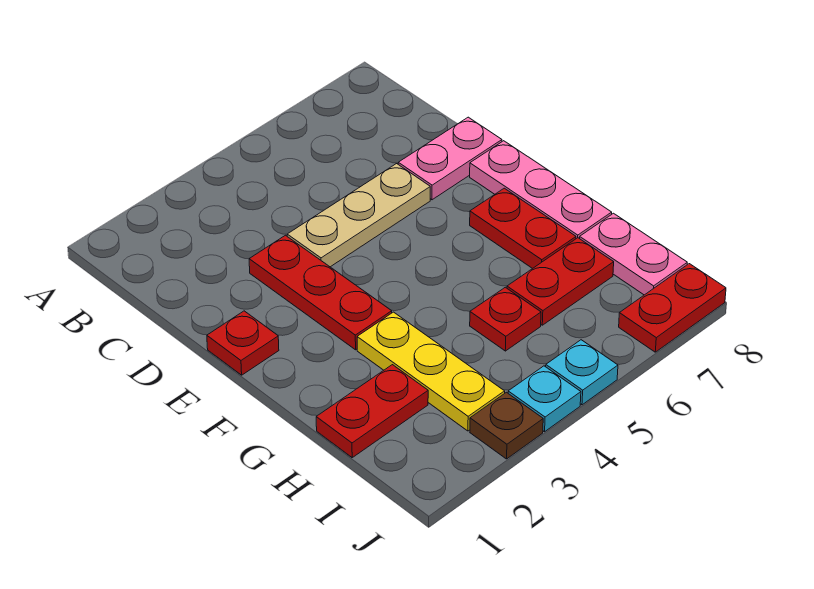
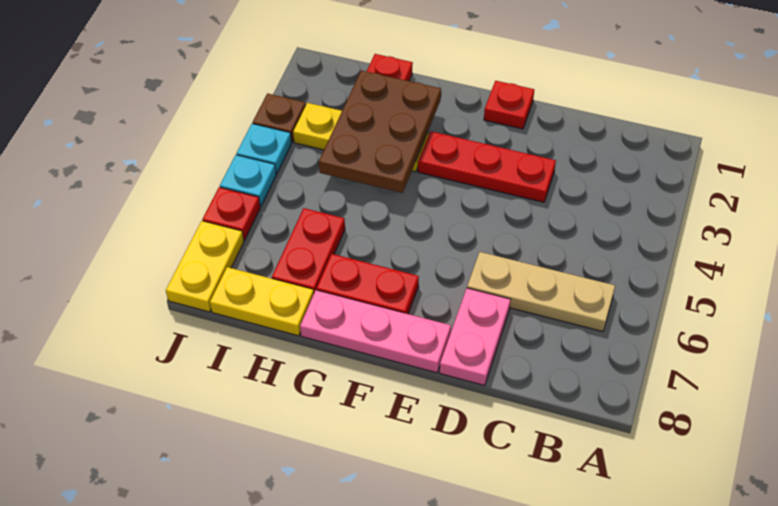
tan plate D4:D6 level 1 -> tan plate B6:D6 level 1
none -> brown plate G2:H4 level 2
red plate H5 level 1 -> red plate J6 level 1
pink plate H8:I8 level 1 -> yellow plate H8:I8 level 1
red plate J7:J8 level 1 -> yellow plate J7:J8 level 1

